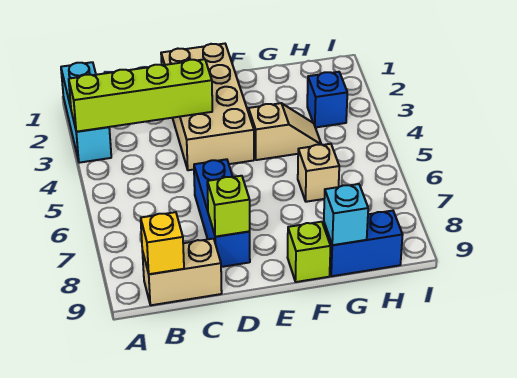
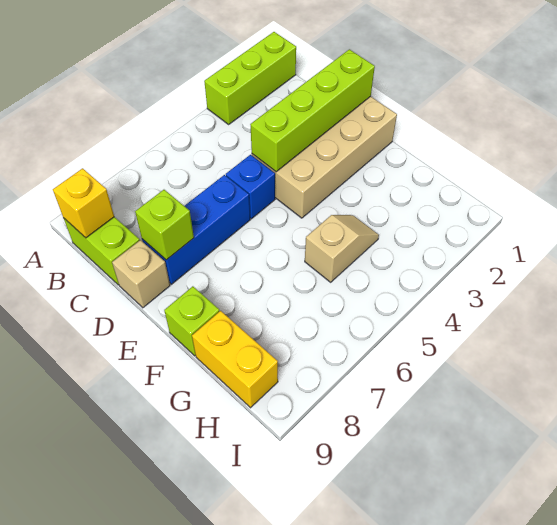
cyan brick A1:A3 level 1 -> lime brick A1:A3 level 1
lime brick A3:D3 level 2 -> lime brick D1:D4 level 2
tan brick B9:C9 level 1 -> lime brick B9:C9 level 1
tan slope F4:G4 level 1 top F -> tan slope G4:G5 level 1 top 5
tan brick G6 level 1 -> tan brick D9 level 1
blue brick G9:H9 level 1 -> yellow brick G9:H9 level 1
cyan brick G9 level 2 -> none
blue brick H3 level 1 -> blue brick D5 level 1

